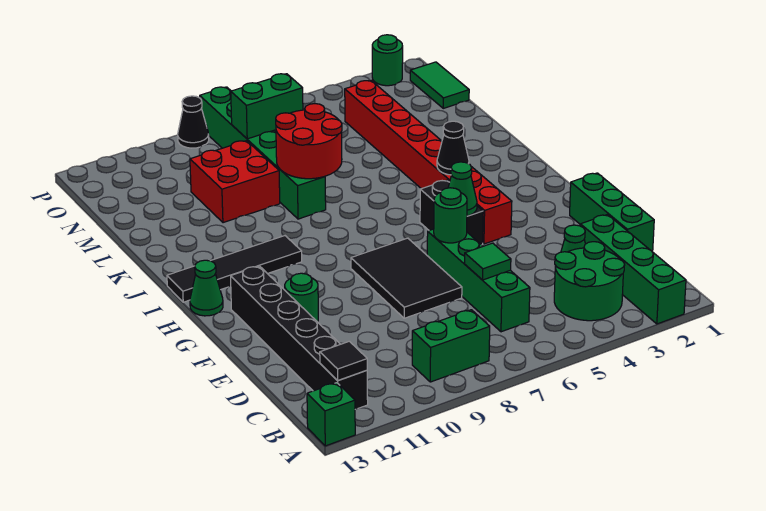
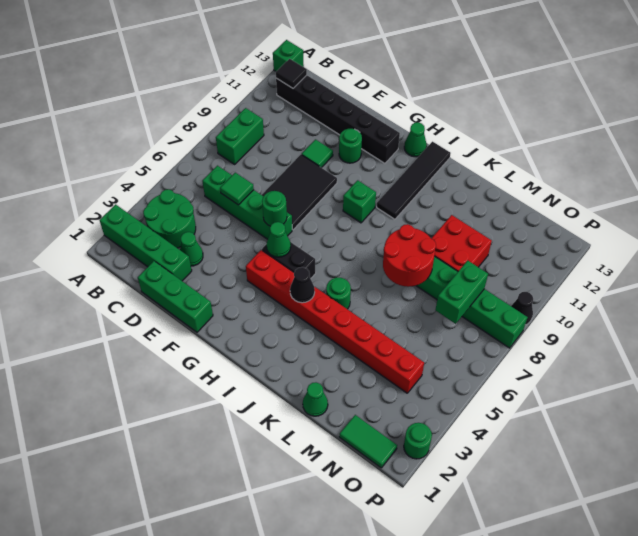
black tile E7:G8 level 1 -> black tile E7:F9 level 1
none -> green tile E10 level 1
none -> green brick H9 level 1
none -> green round brick J5 level 1
none -> green cone L1 level 1

